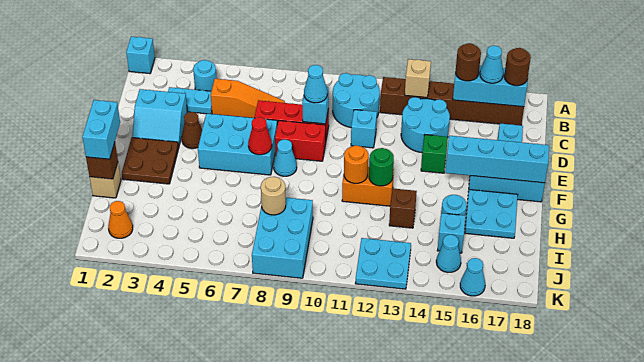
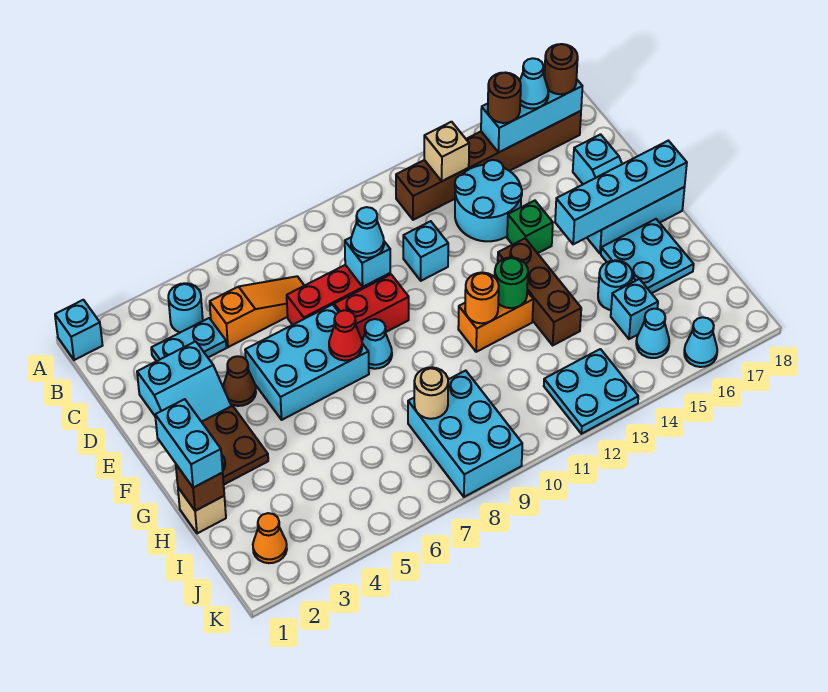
cyan round brick B10:C11 level 1 -> none
brown brick H13 level 1 -> brown brick F13:H13 level 1

